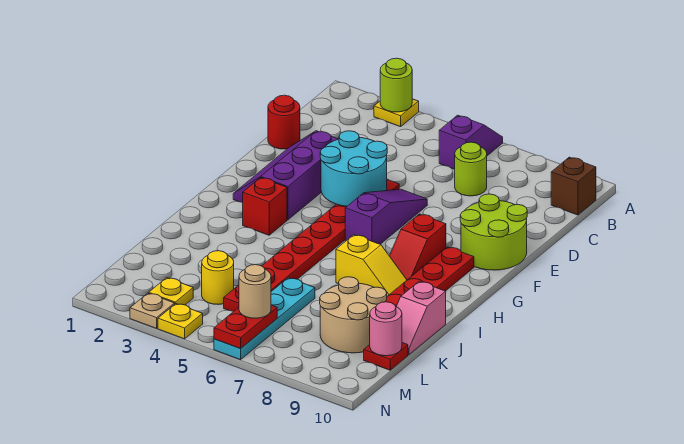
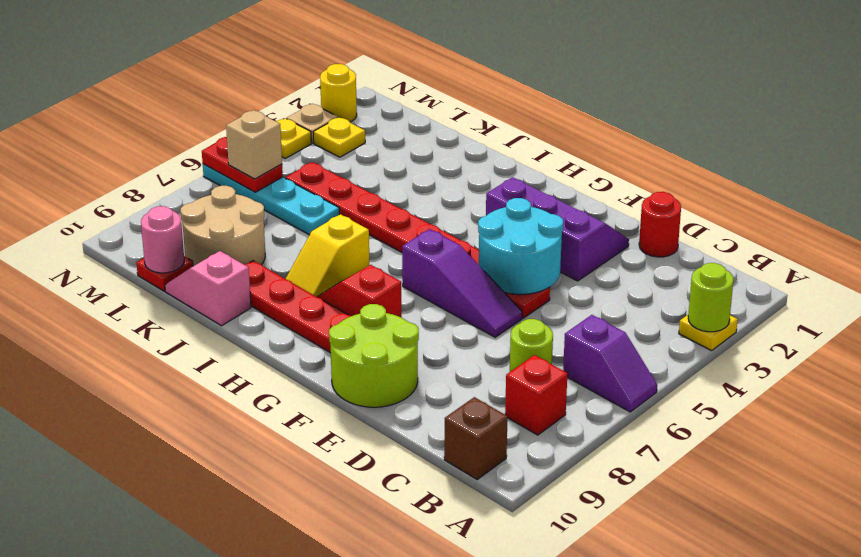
red brick H3 level 1 -> red brick B8 level 1
yellow round brick L4 level 1 -> yellow round brick N2 level 1
tan round brick M6 level 3 -> tan brick M6 level 3

